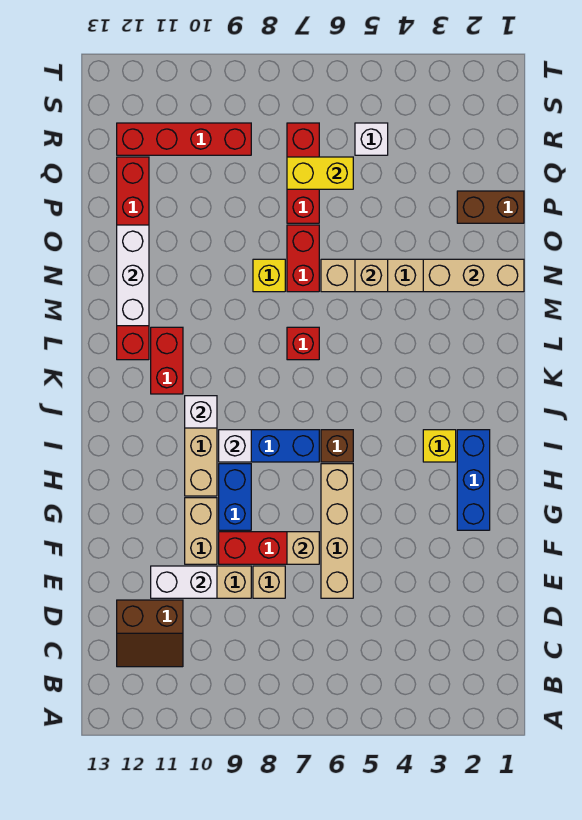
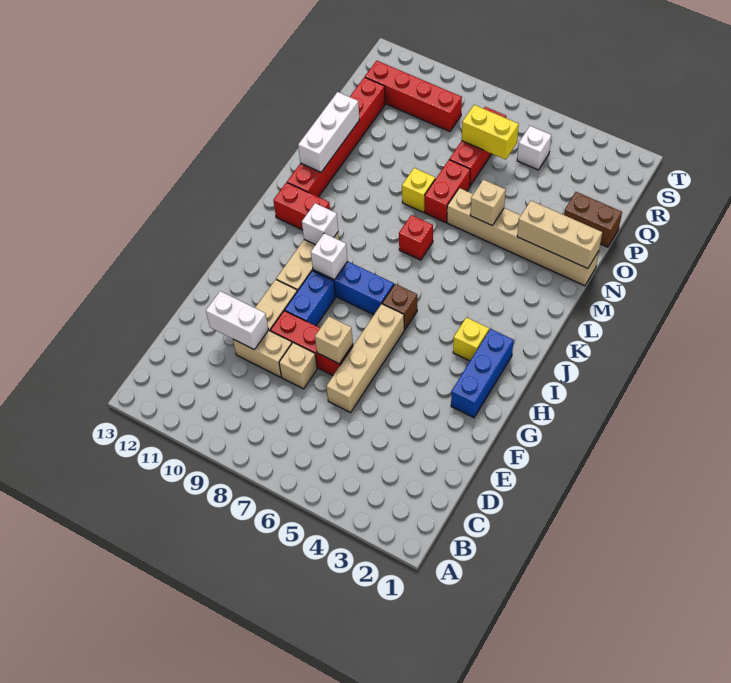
brown slope C11:D12 level 1 top D -> none
red brick K11:L11 level 1 -> red brick K11:K12 level 1

